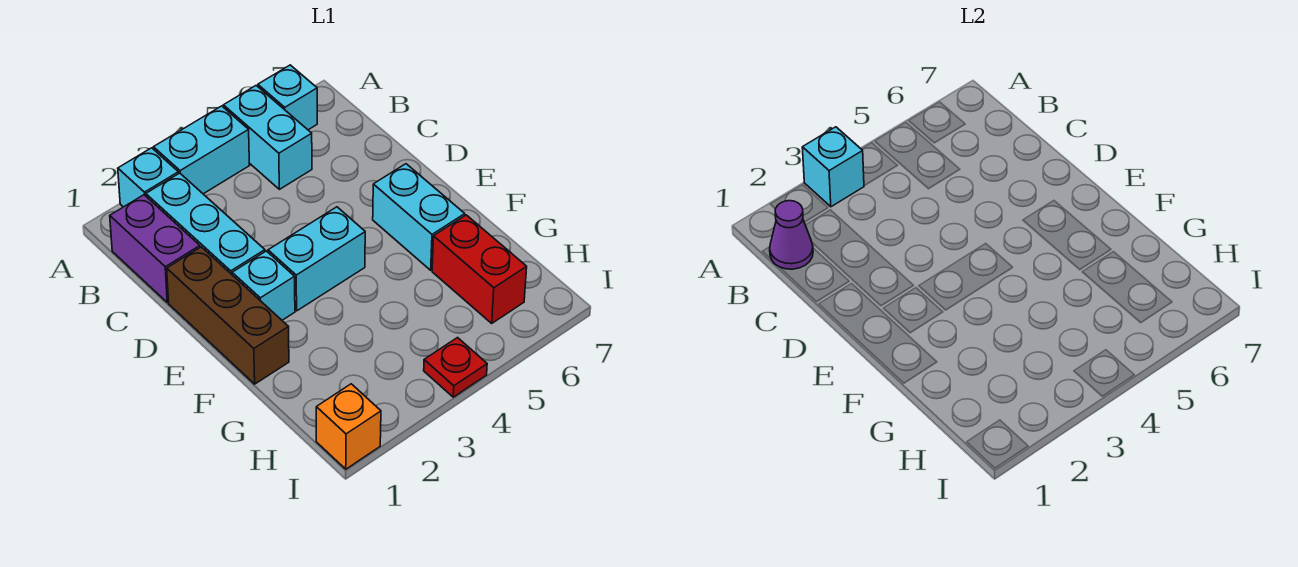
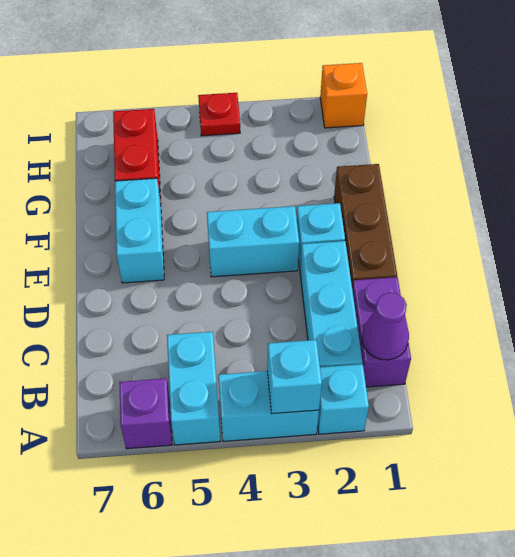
cyan brick A6 level 1 -> purple brick A6 level 1

